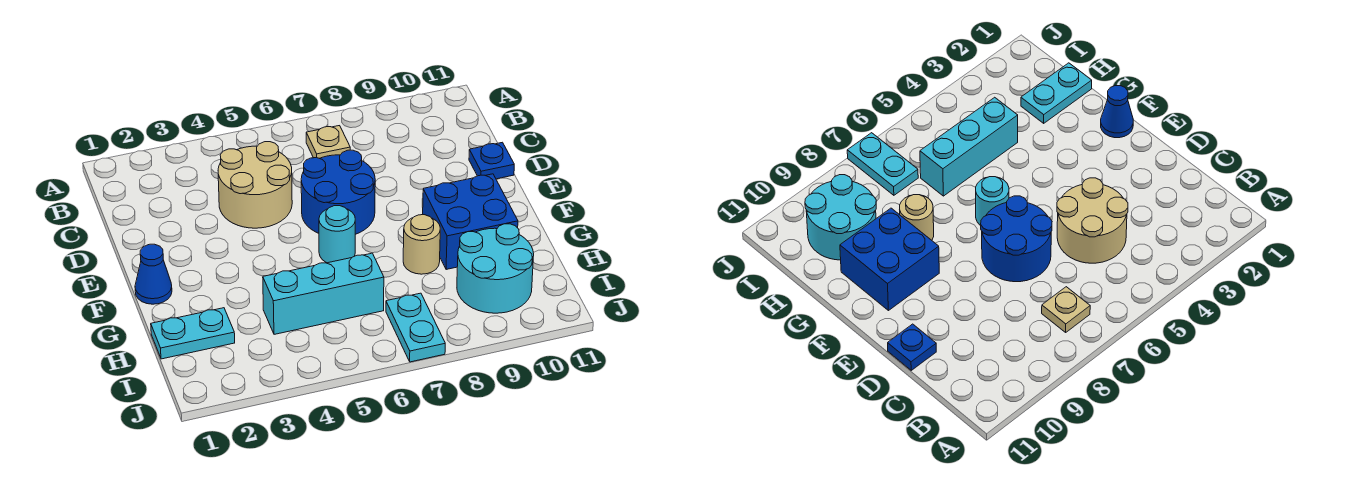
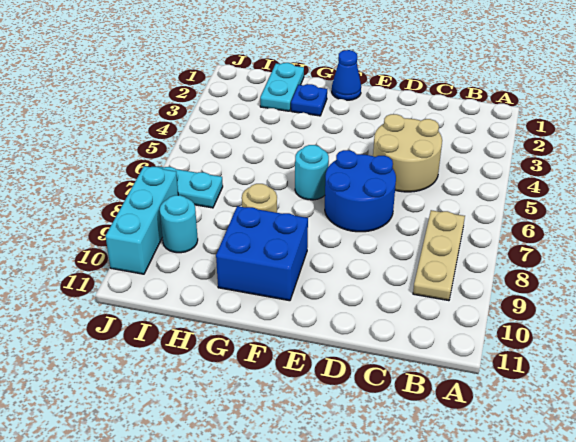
tan plate B7 level 1 -> tan plate B7:B9 level 1
blue plate D11 level 1 -> blue plate G2 level 1
cyan brick H4:H6 level 1 -> cyan brick J8:J10 level 1
cyan round brick H9:I10 level 1 -> cyan round brick I9 level 1

